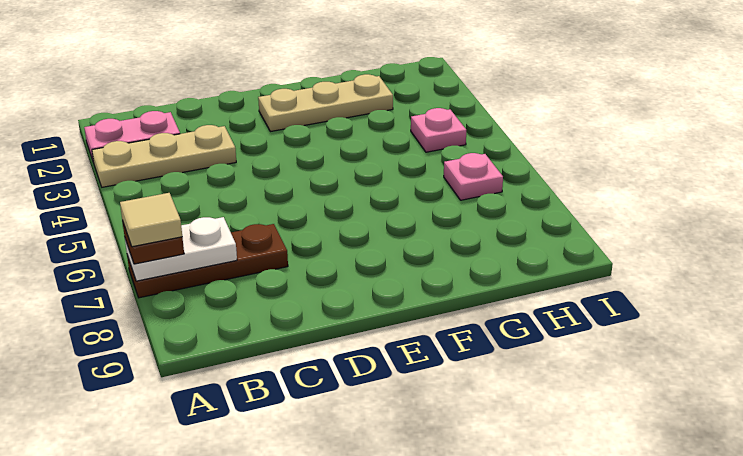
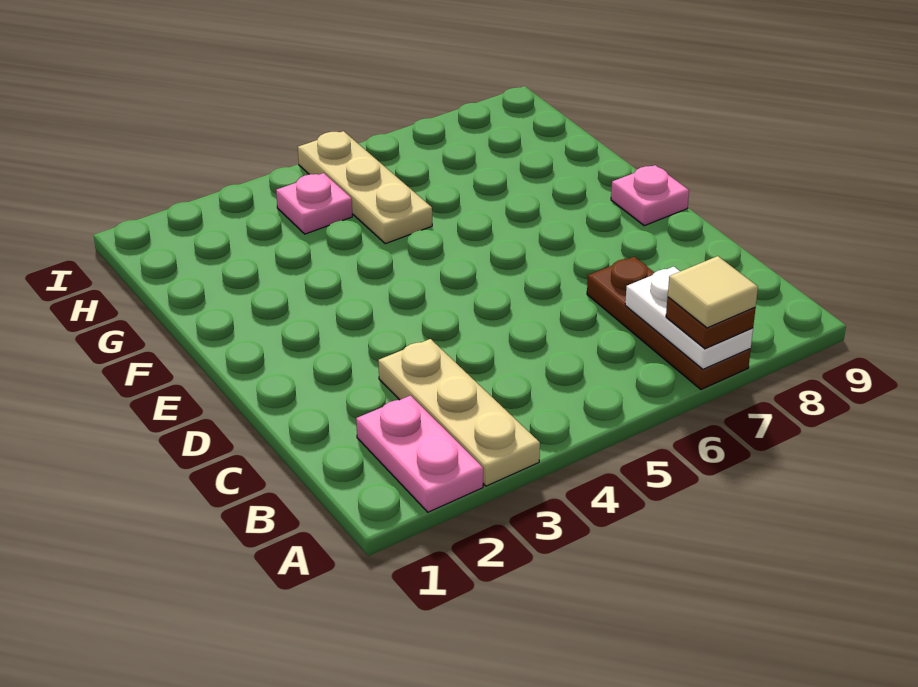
tan plate E2:G2 level 1 -> tan plate G5:I5 level 1
pink plate H6 level 1 -> pink plate E9 level 1

